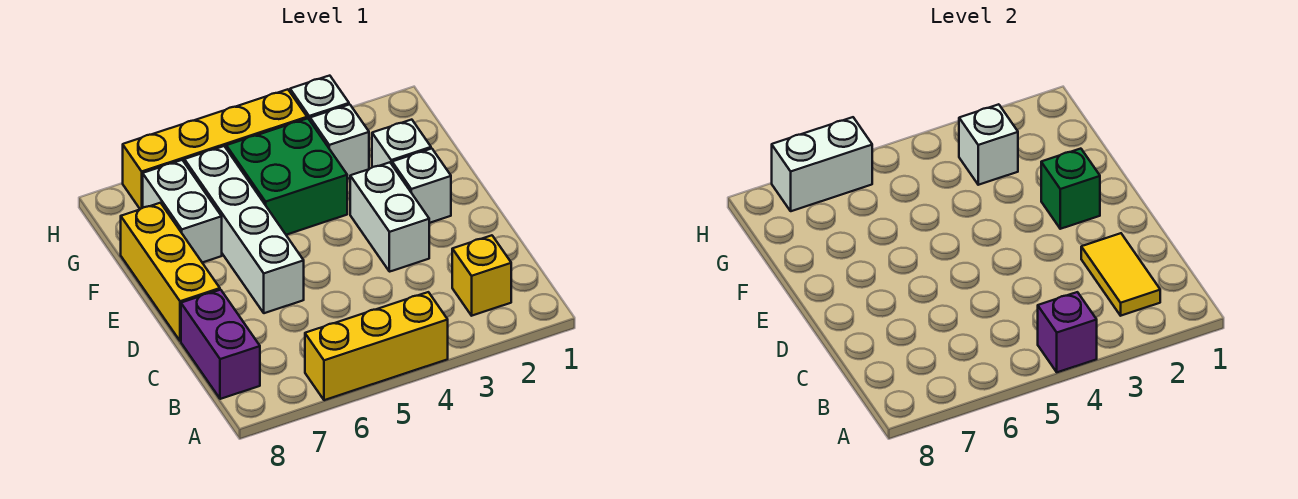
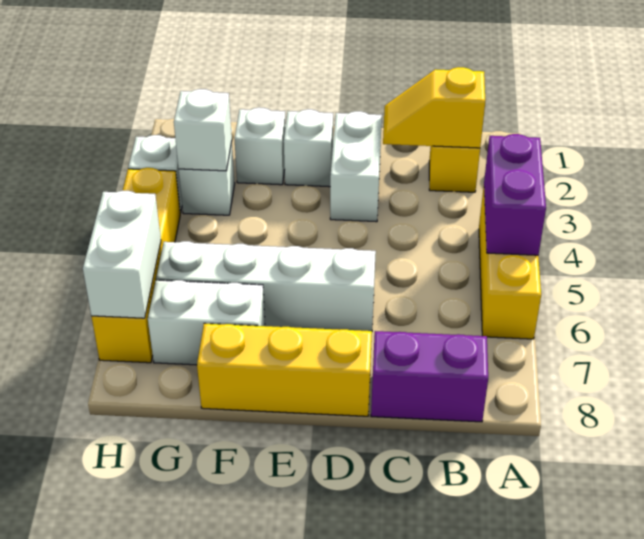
purple brick A4 level 2 -> purple brick A4:A5 level 2
yellow tile B2:C2 level 2 -> yellow slope B2:C2 level 2 top B
white brick D3:E3 level 1 -> white brick D2:D3 level 1
green brick E2 level 2 -> none
green brick F4:G5 level 1 -> none

